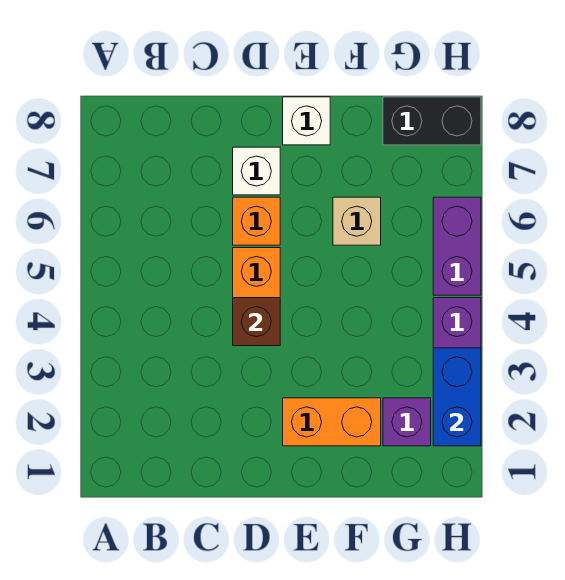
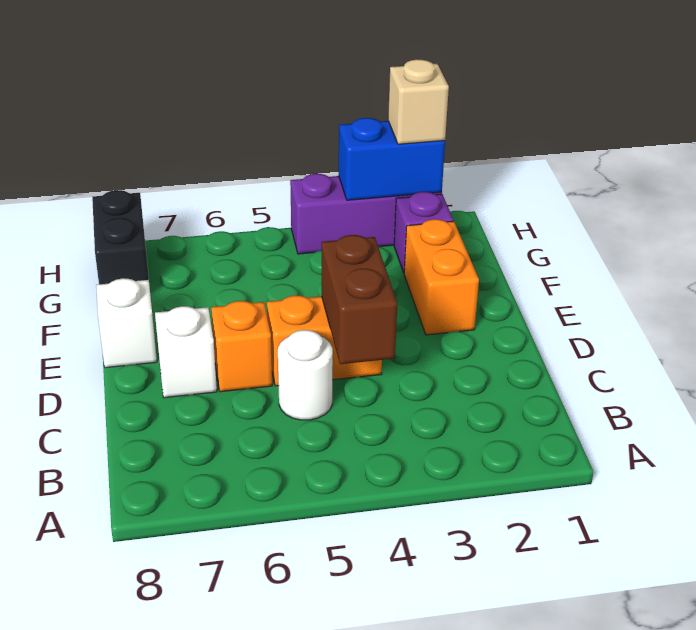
none -> white round brick C5 level 1
brown brick D4 level 2 -> brown brick C4:D4 level 2
tan brick F6 level 1 -> tan brick H2 level 3
purple brick H5:H6 level 1 -> none

